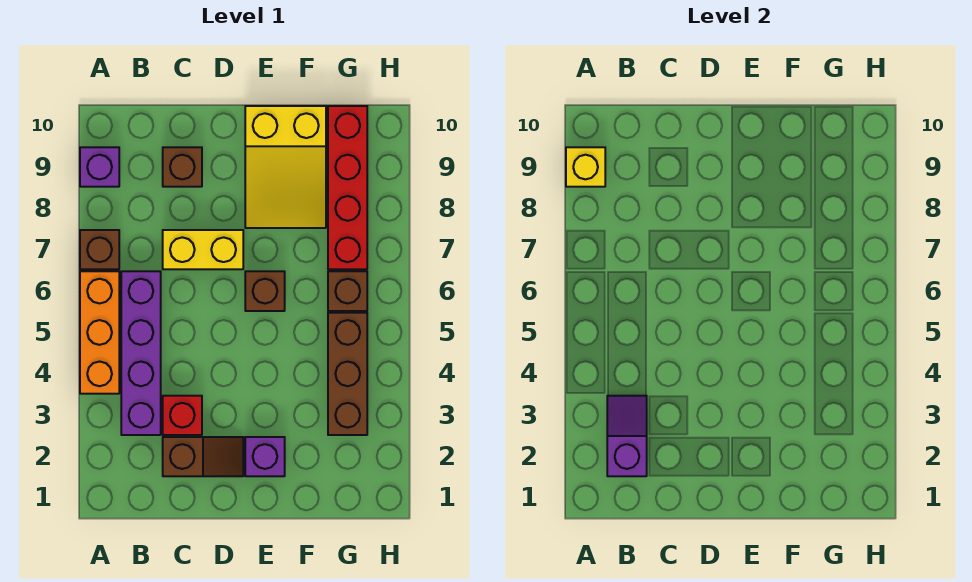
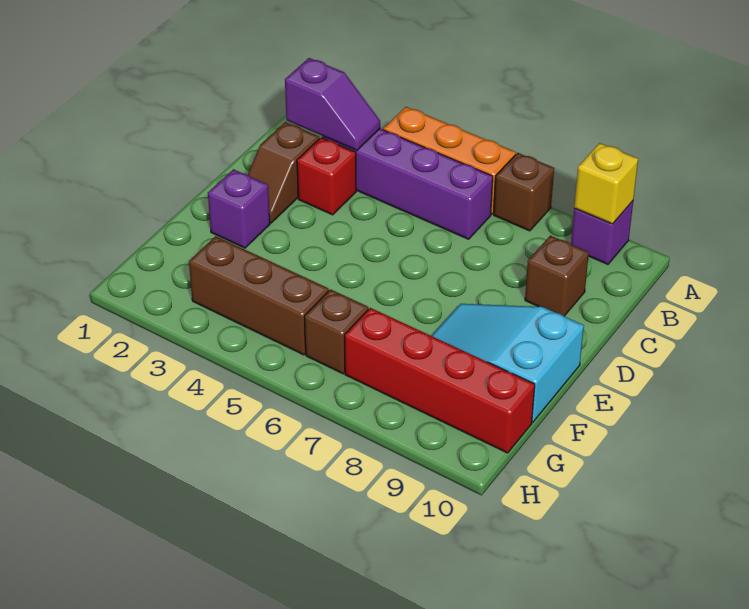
yellow brick C7:D7 level 1 -> none
brown brick E6 level 1 -> none
yellow slope E8:F10 level 1 top 10 -> cyan slope E8:F10 level 1 top 10

